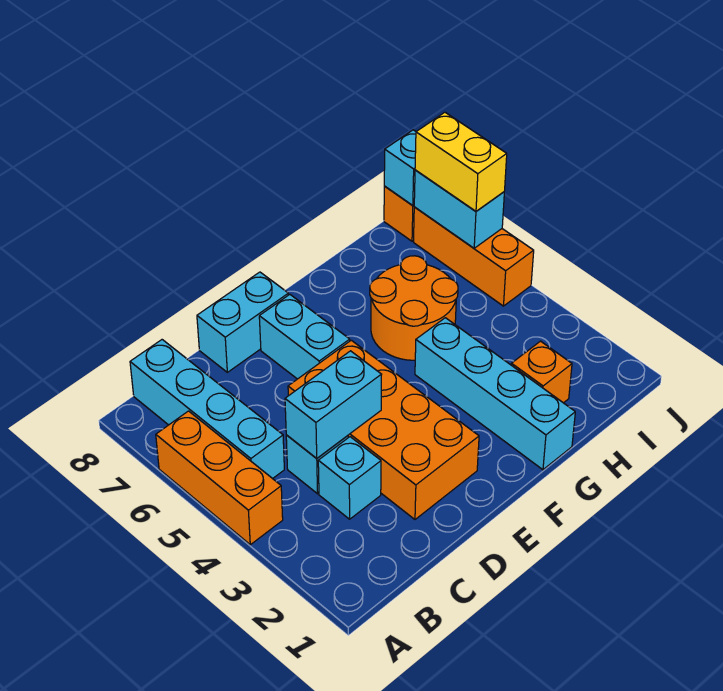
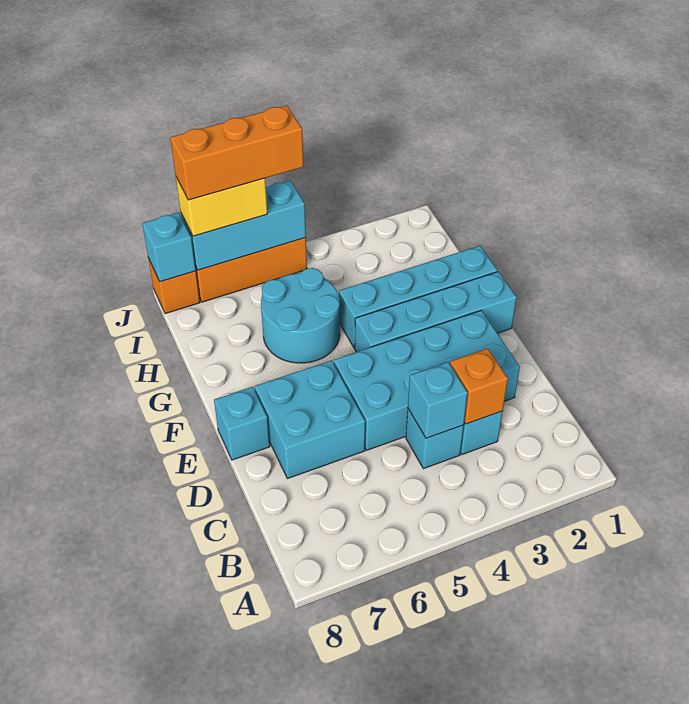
orange brick A4:A6 level 1 -> orange brick J5:J7 level 4
cyan brick B5:B8 level 1 -> cyan brick F1:F4 level 1
cyan brick C4:D4 level 2 -> cyan brick C4 level 2
orange brick D2:E5 level 1 -> cyan brick D2:E5 level 1
cyan brick D8:E8 level 1 -> cyan brick E8 level 1
cyan brick E6:E7 level 1 -> cyan brick D6:E7 level 1
orange round brick G5:H6 level 1 -> cyan round brick G5:H6 level 1
orange brick H2 level 1 -> orange brick C3 level 2
cyan brick J6:J7 level 2 -> cyan brick J5:J7 level 2

